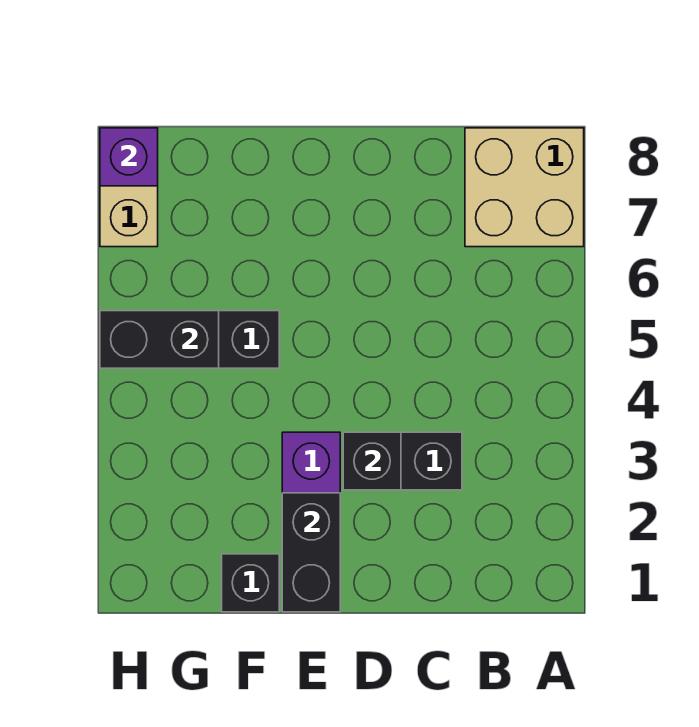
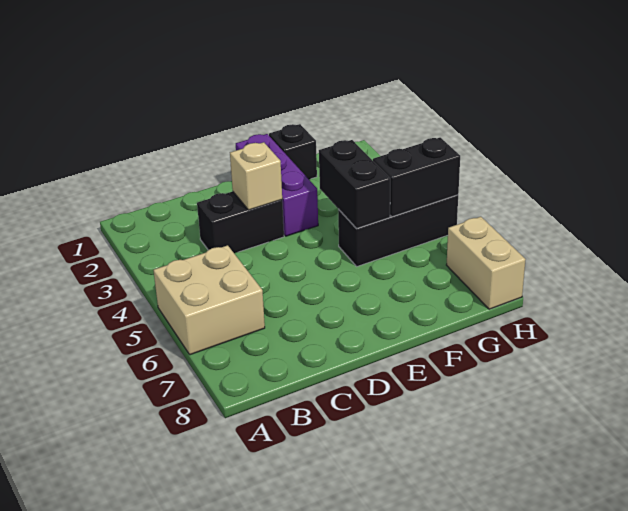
tan brick A7:B8 level 1 -> tan brick A5:B6 level 1
black brick D3 level 2 -> tan brick D3 level 2
black brick E1:E2 level 2 -> black brick F4:F5 level 2
purple brick H8 level 2 -> none

